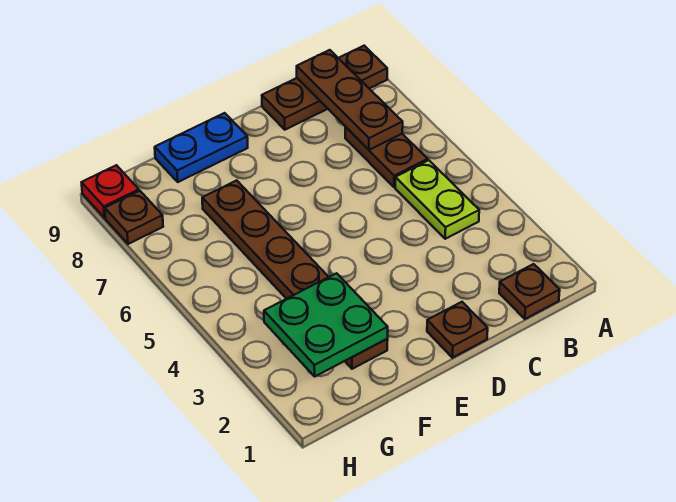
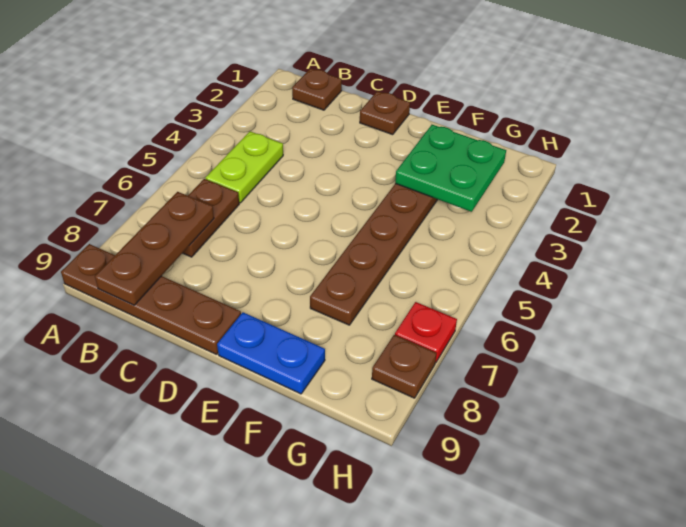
brown plate A9:C9 level 1 -> brown plate A9:D9 level 1
red plate H9 level 1 -> red plate H7 level 1

